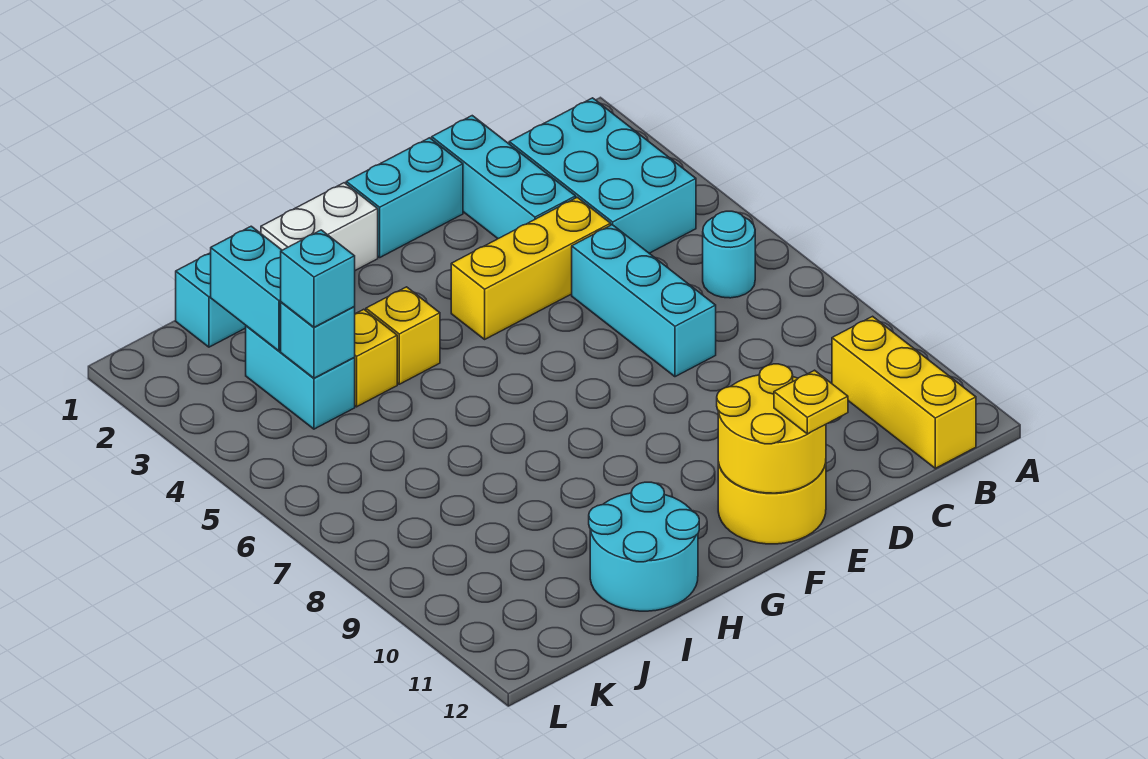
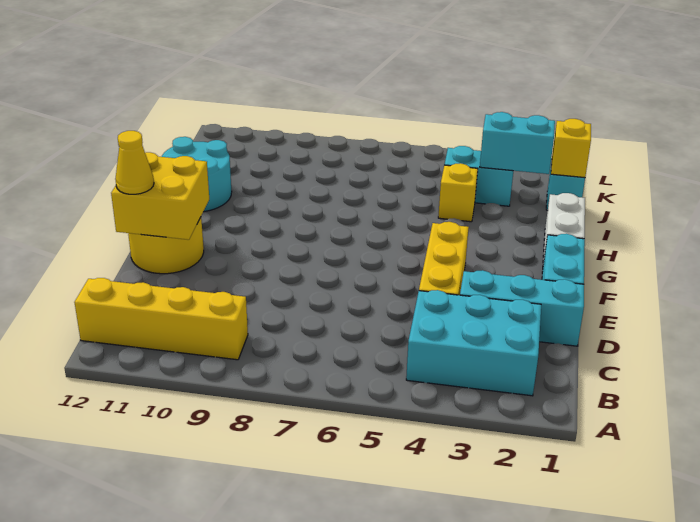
cyan round brick B6 level 1 -> none
yellow brick B10:B12 level 1 -> yellow brick B9:B12 level 1
cyan brick D5:D7 level 1 -> none
yellow round brick E11:F12 level 2 -> yellow brick E11:F12 level 2
yellow plate E12 level 3 -> yellow cone E12 level 3
yellow brick H4 level 1 -> yellow brick J1 level 2
cyan brick J4 level 2 -> none
cyan brick J4 level 3 -> none

